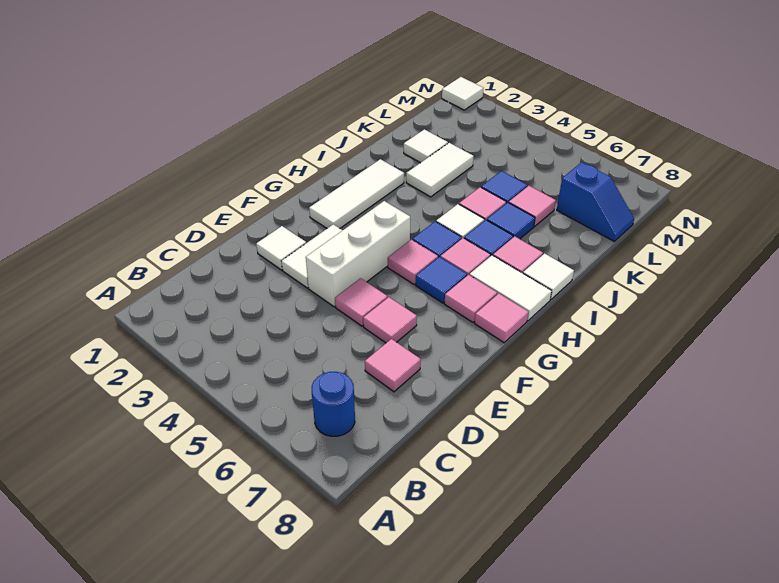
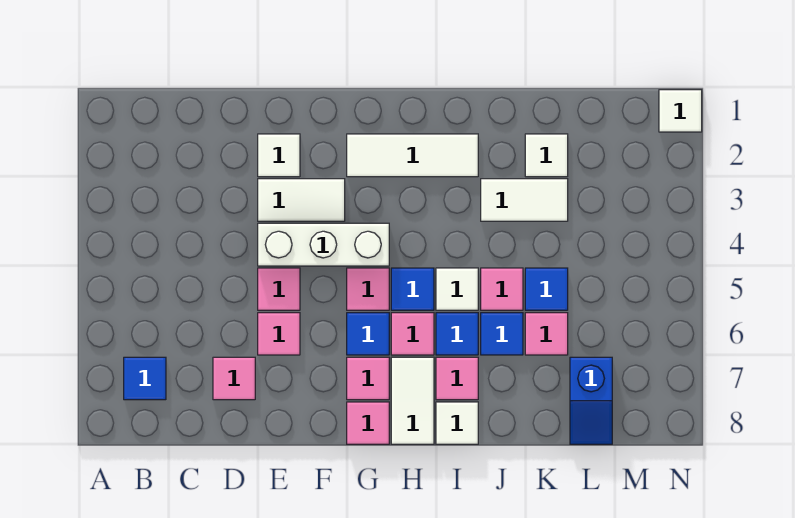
blue round brick B7 level 1 -> blue tile B7 level 1

